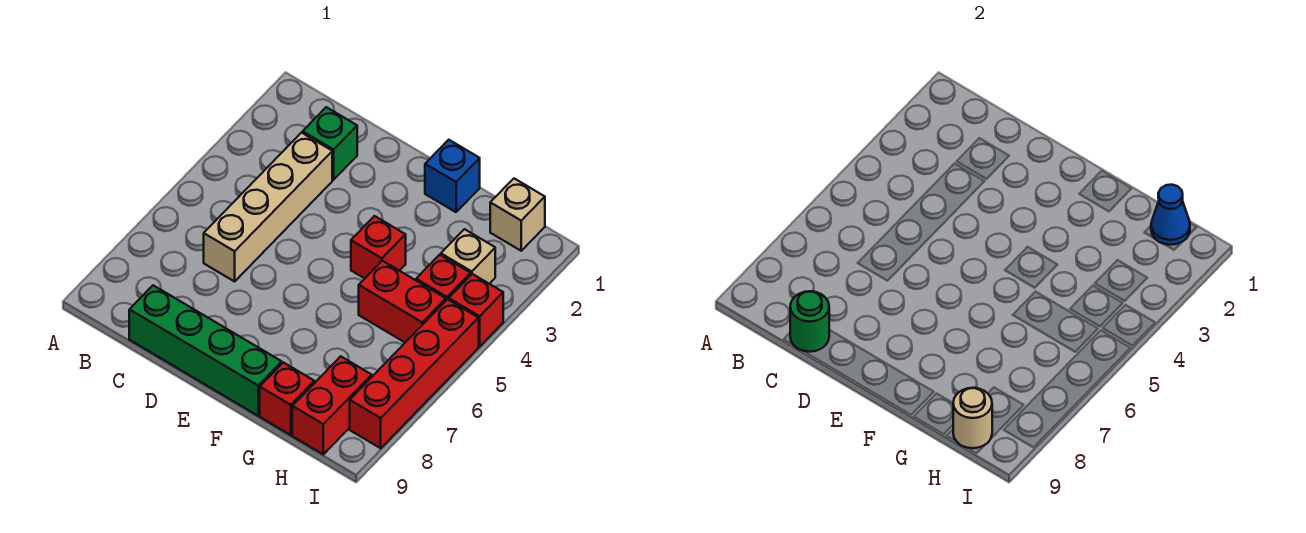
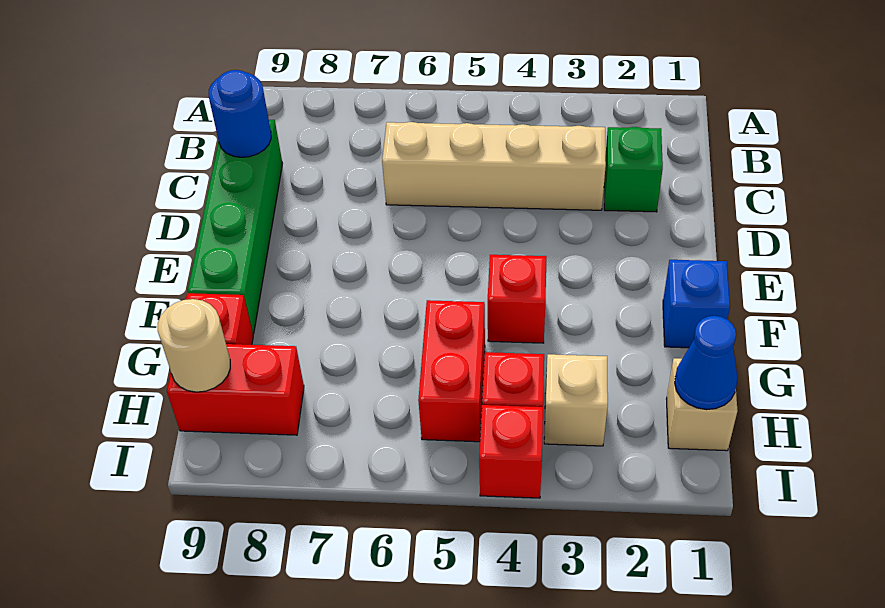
green round brick C9 level 2 -> blue round brick C9 level 2
red brick I5:I8 level 1 -> none

